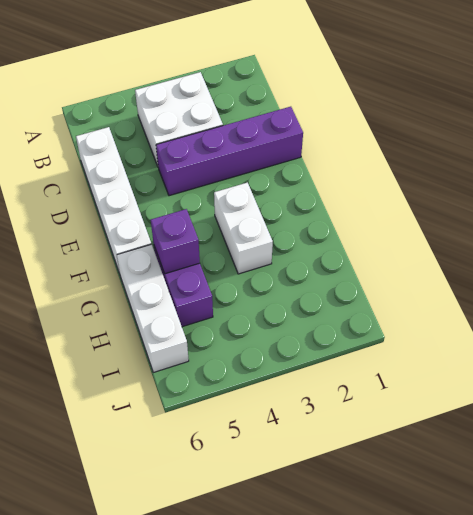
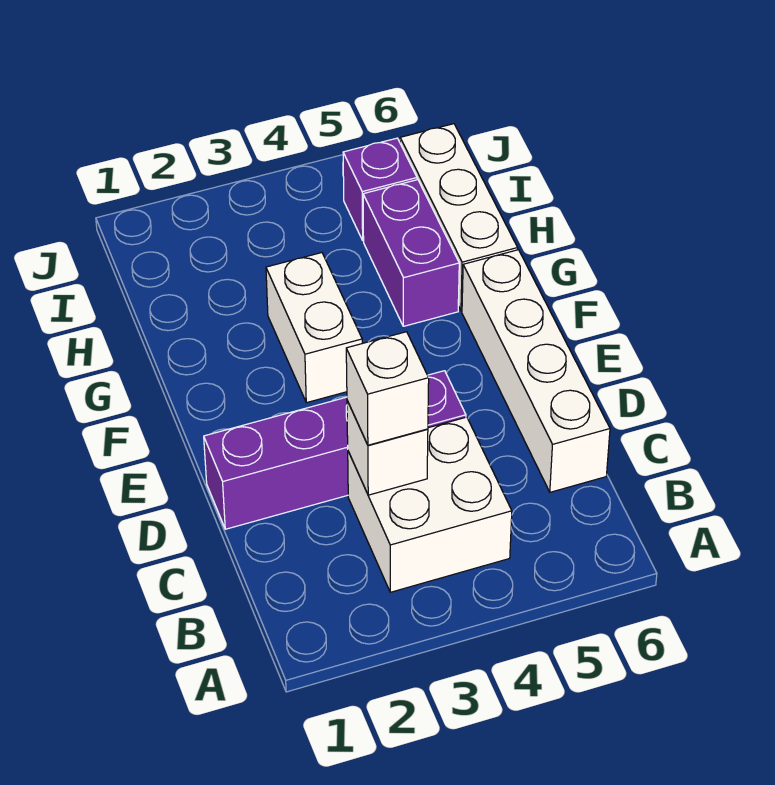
none -> white brick C3 level 2
none -> white brick C3 level 3
purple brick G5 level 2 -> purple brick I5 level 1

